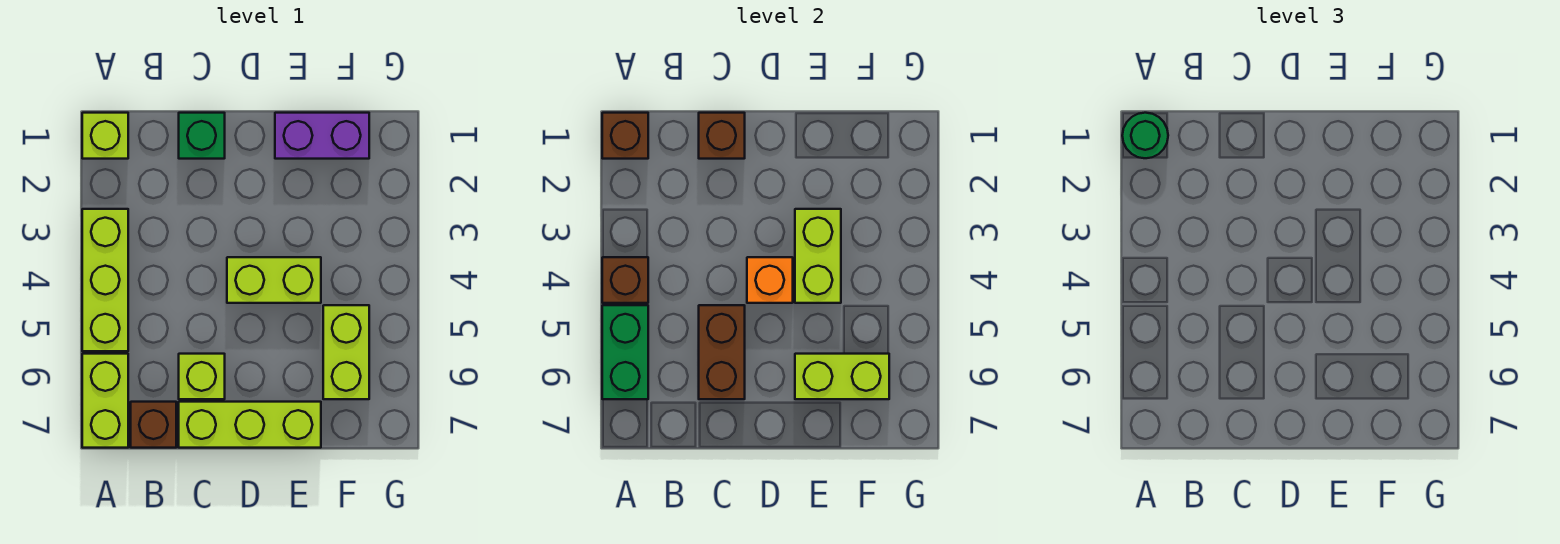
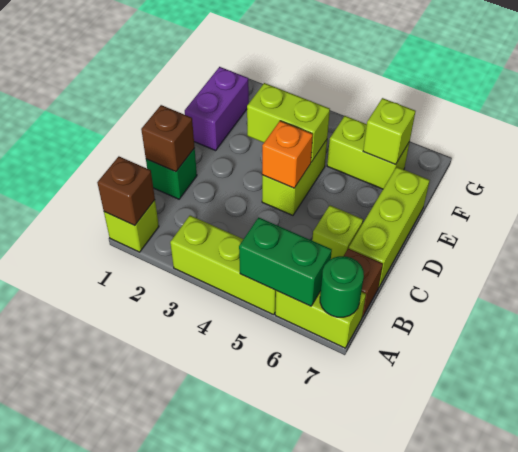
green round brick A1 level 3 -> green round brick A7 level 2
brown brick A4 level 2 -> none
brown brick C5:C6 level 2 -> none
lime brick E6:F6 level 2 -> lime brick F6 level 2

